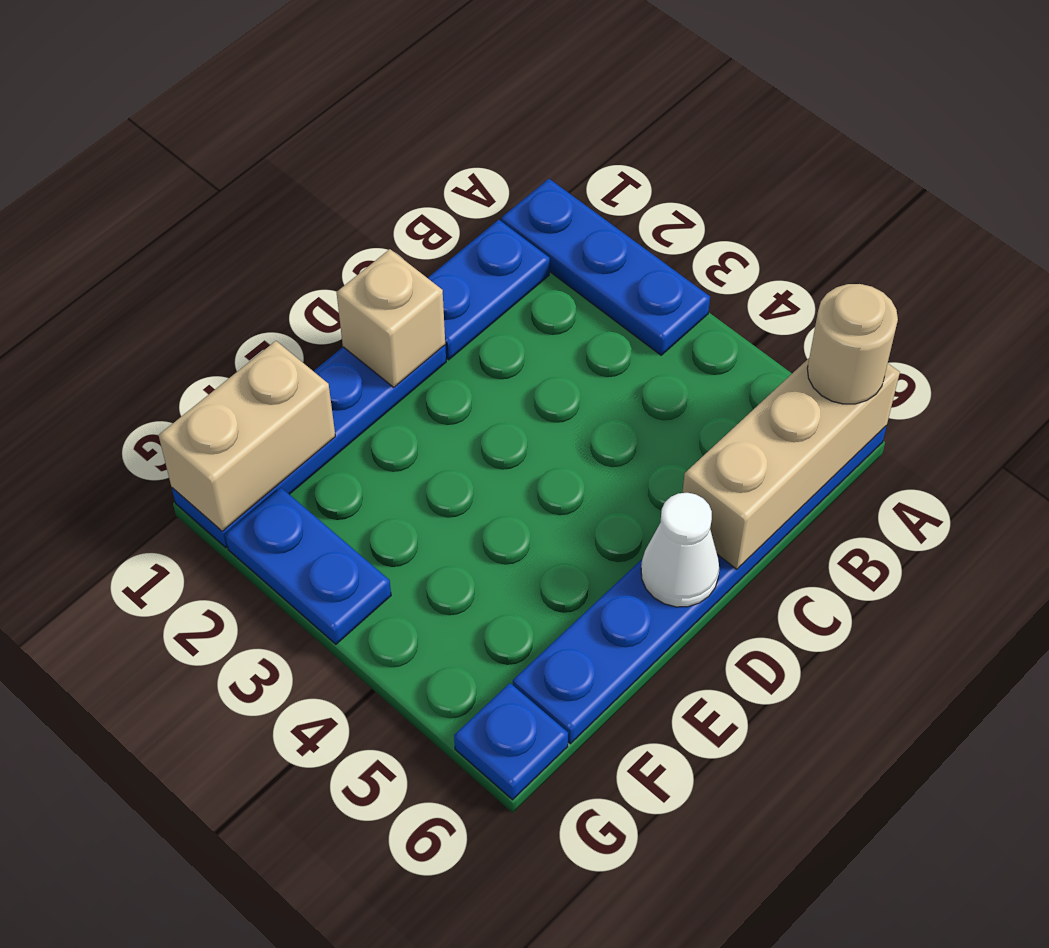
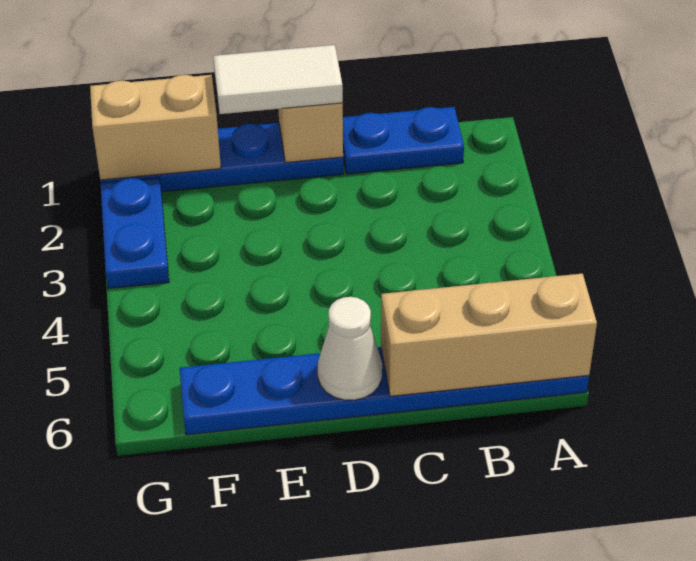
blue plate A1:A3 level 1 -> none
tan round brick A6 level 3 -> none
none -> white tile D1:E1 level 3
blue plate G6 level 1 -> none

